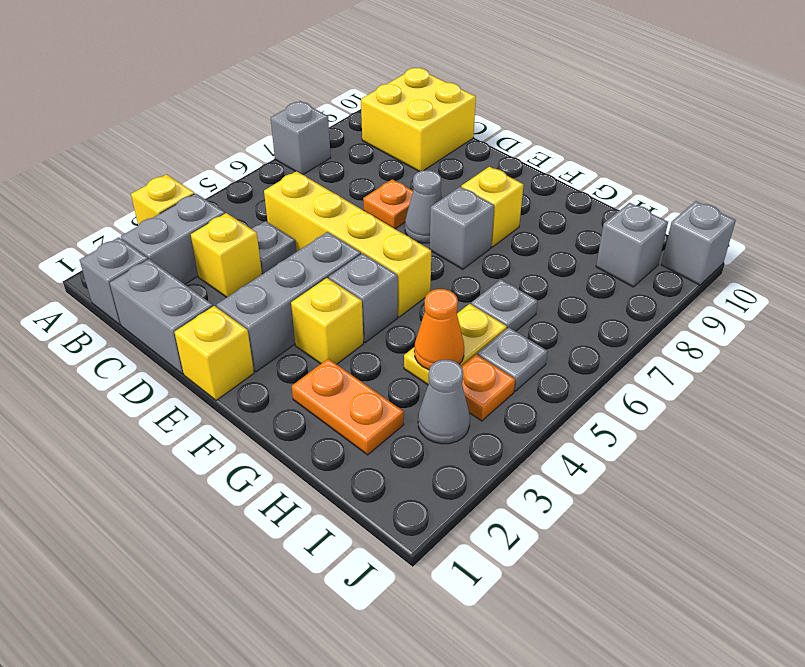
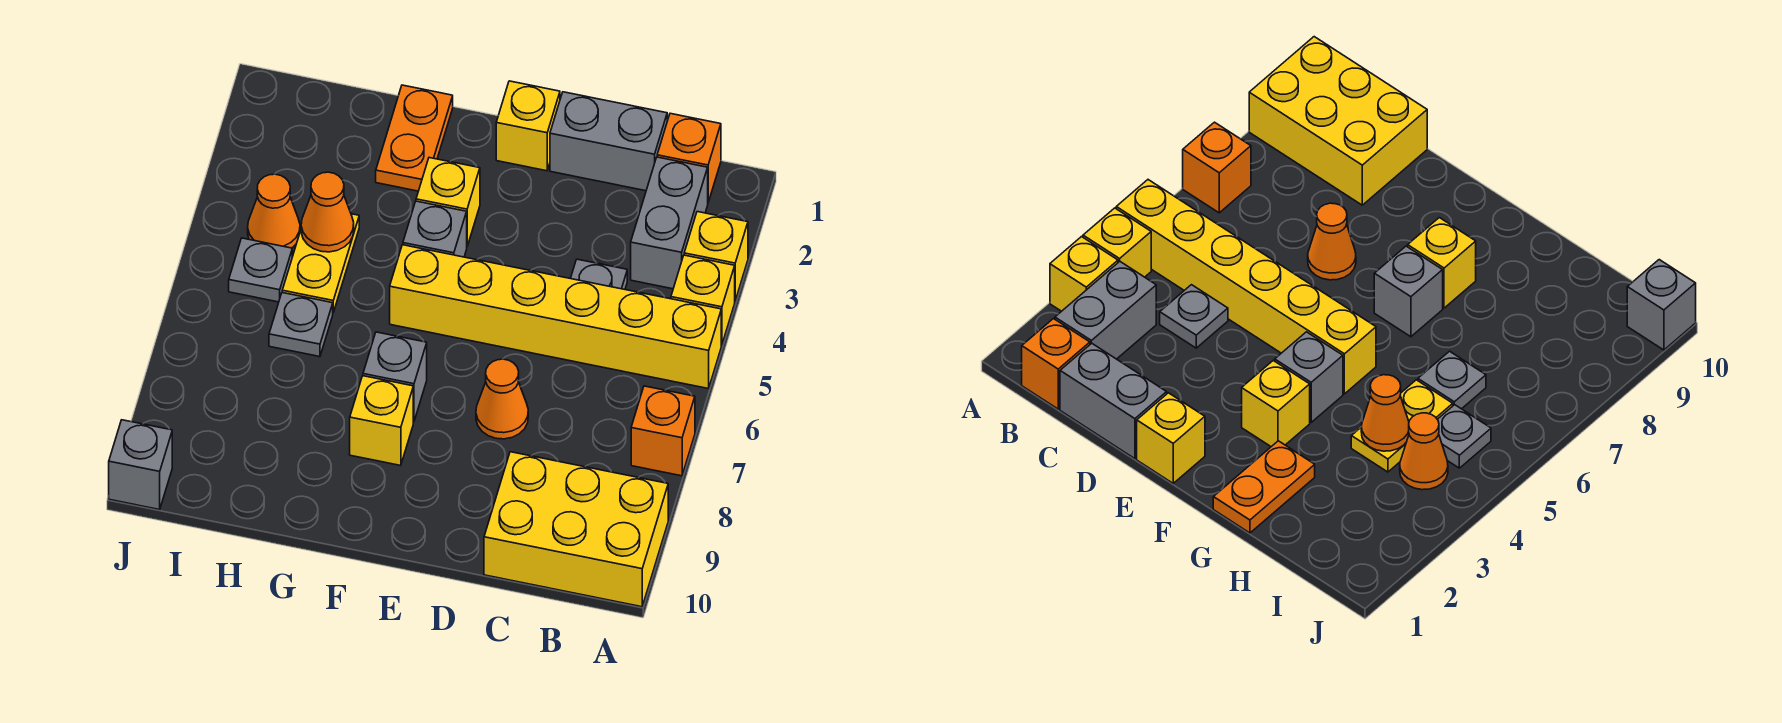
grey brick A7 level 1 -> orange brick A7 level 1
grey brick B1 level 1 -> orange brick B1 level 1
yellow brick B9:C10 level 1 -> yellow brick A9:C10 level 1
yellow brick C3 level 1 -> yellow brick A4 level 1
yellow brick C5:F5 level 1 -> yellow brick A5:F5 level 1
orange plate D7 level 1 -> orange cone D7 level 1
grey brick E2:E4 level 1 -> none
grey cone E7 level 1 -> none
orange plate G2:H2 level 1 -> orange plate G1:G2 level 1
grey cone I3 level 1 -> none
orange plate I4 level 1 -> orange cone I4 level 1
grey brick I9 level 1 -> none

